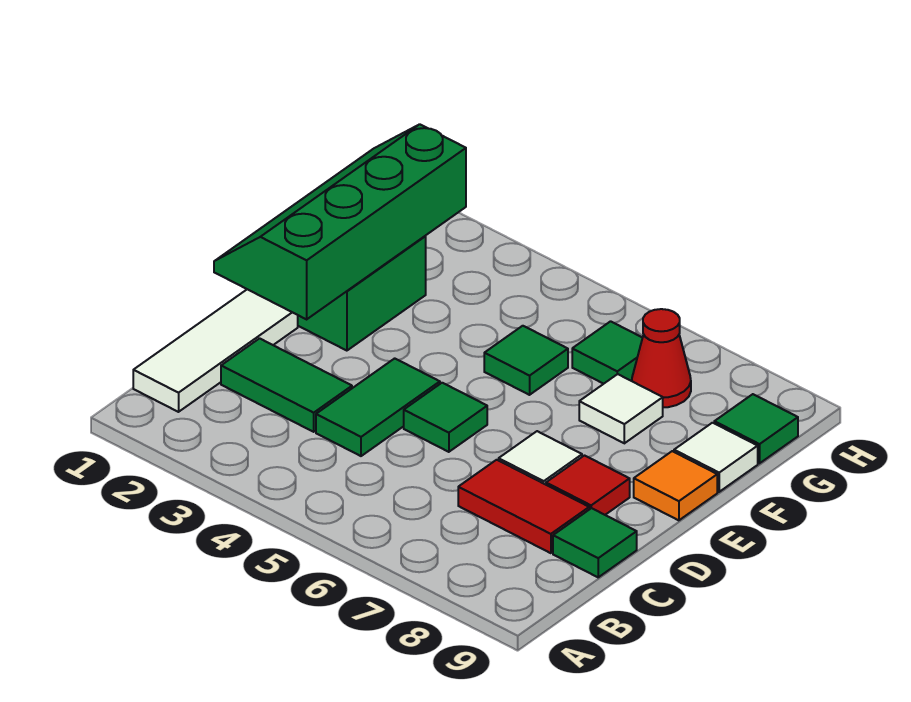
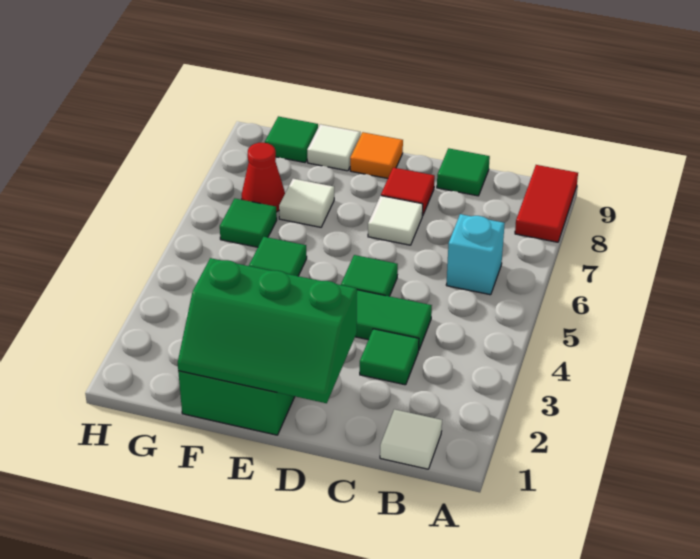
white tile B1:D1 level 1 -> white tile B1 level 1
none -> cyan brick B6 level 1
green tile C2:C3 level 1 -> green tile C3 level 1
red tile C7:C8 level 1 -> red tile A8:A9 level 1
green slope D1:G2 level 2 top 2 -> green slope D1:F2 level 2 top 2

